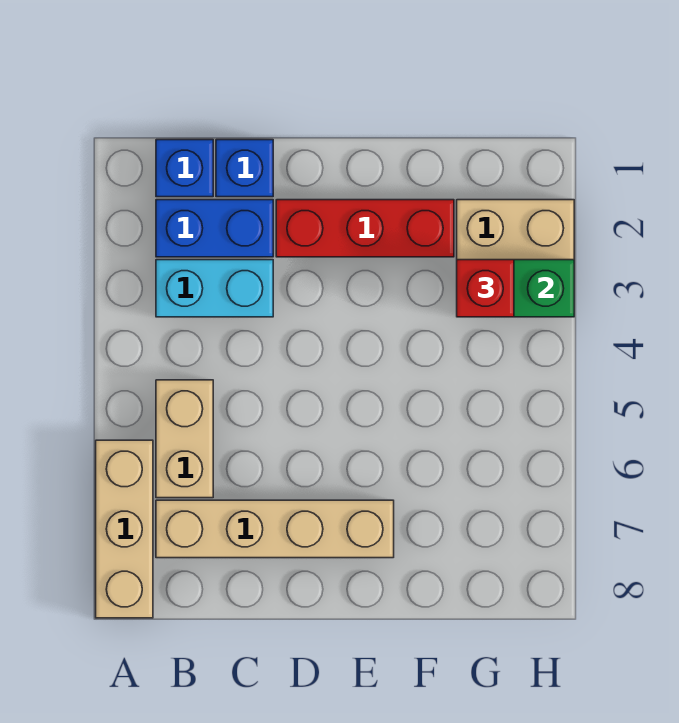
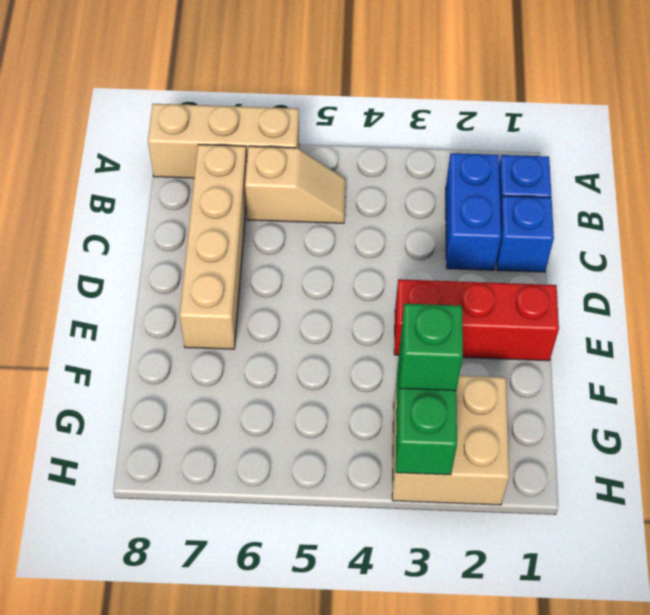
cyan brick B3:C3 level 1 -> none
tan brick B5:B6 level 1 -> tan slope B5:B6 level 1 top 6
red brick D2:F2 level 1 -> red brick E1:E3 level 1
red brick G3 level 3 -> green brick G3 level 3

